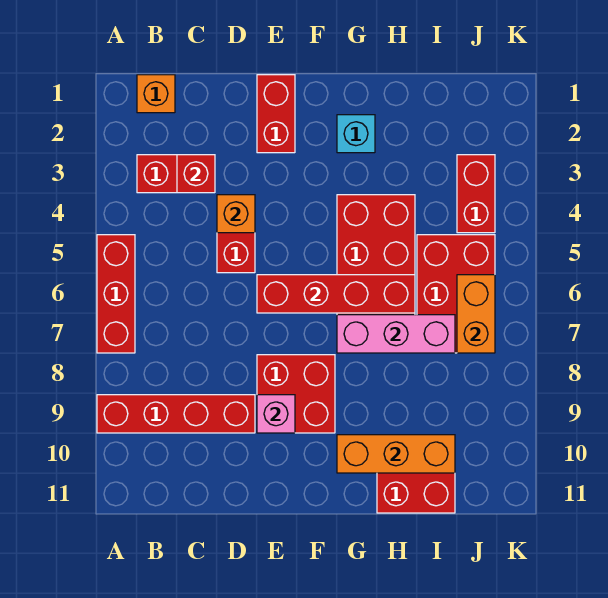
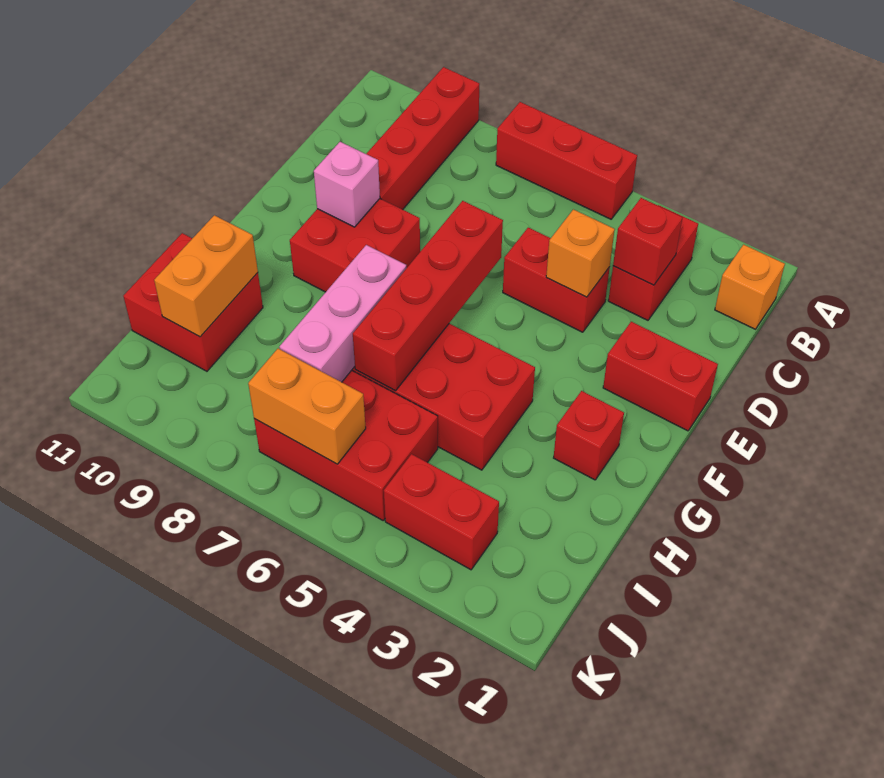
cyan brick G2 level 1 -> red brick G2 level 1
orange brick G10:I10 level 2 -> orange brick H10:I10 level 2

